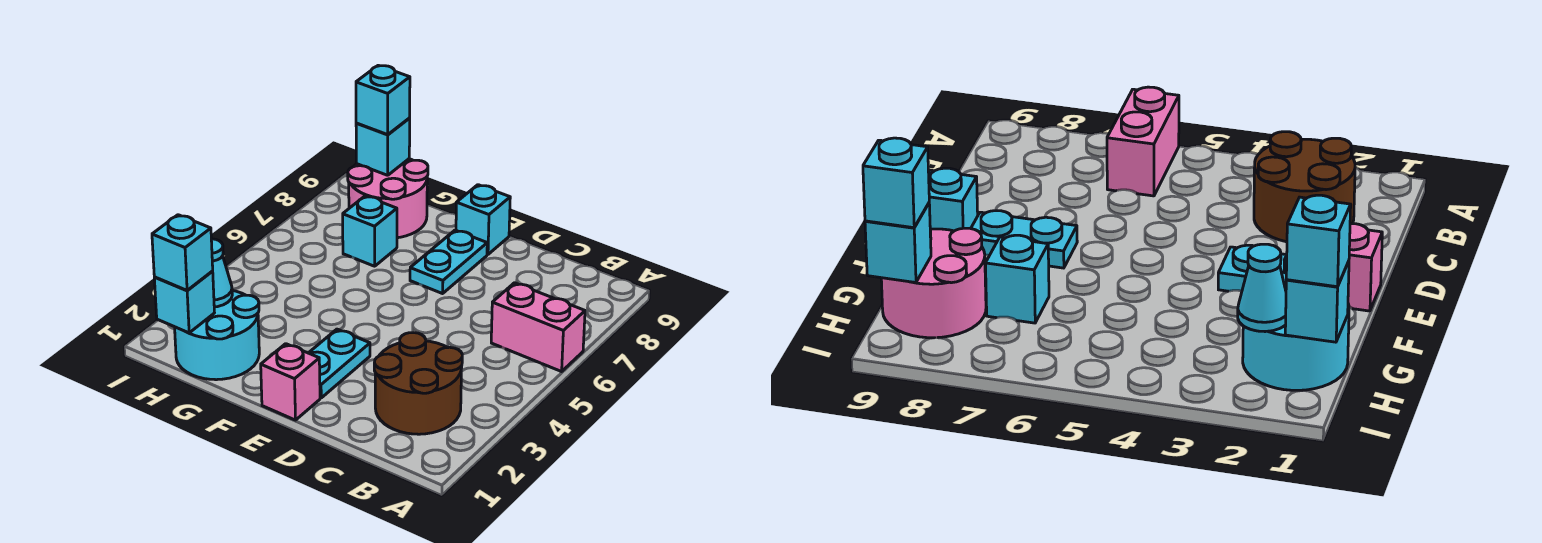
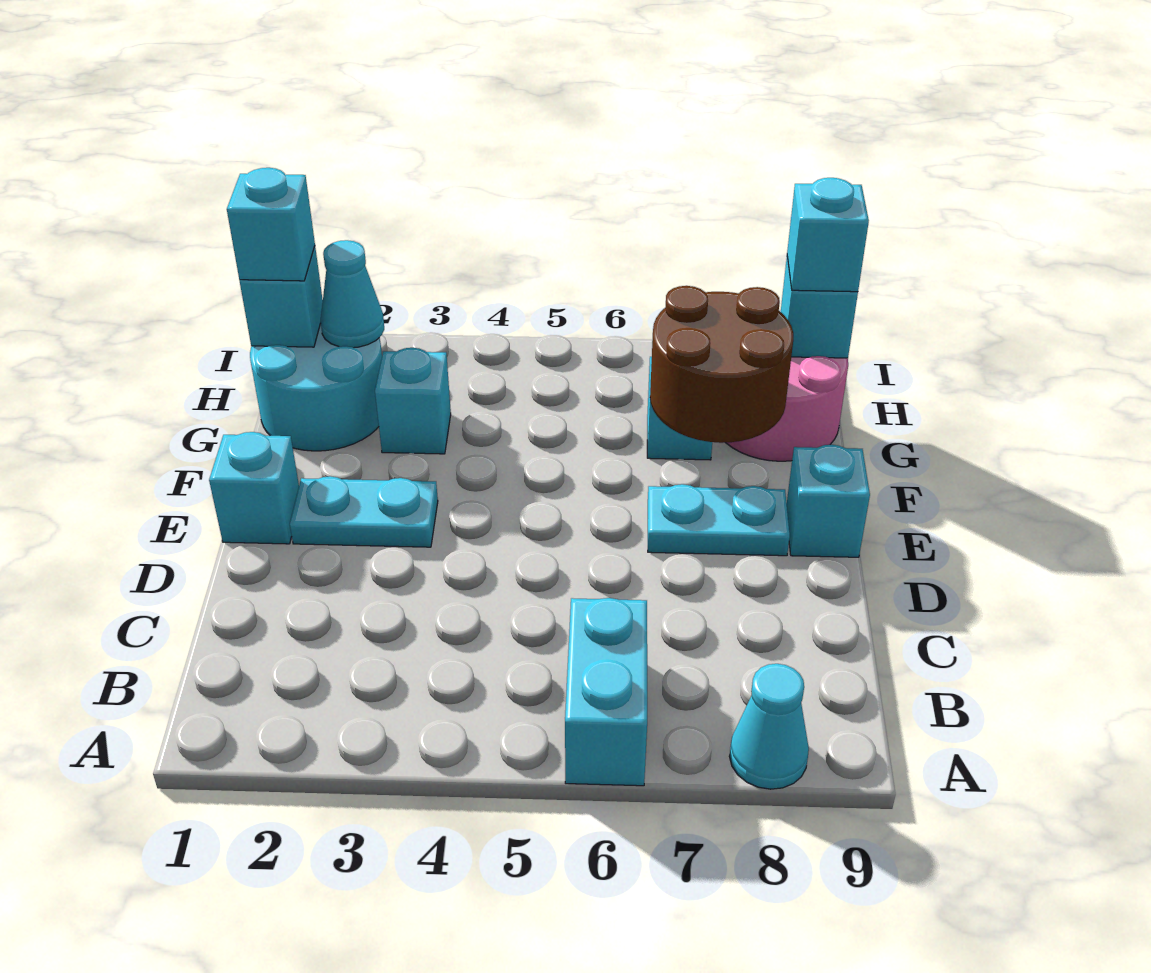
pink brick A6:B6 level 1 -> cyan brick A6:B6 level 1
none -> cyan cone A8 level 1
brown round brick B2:C3 level 1 -> brown round brick F7:G8 level 2
pink brick E1 level 1 -> cyan brick E1 level 1
none -> cyan brick G3 level 1

